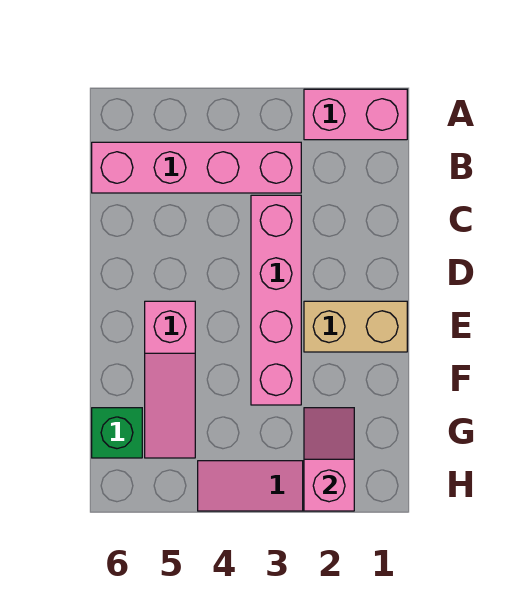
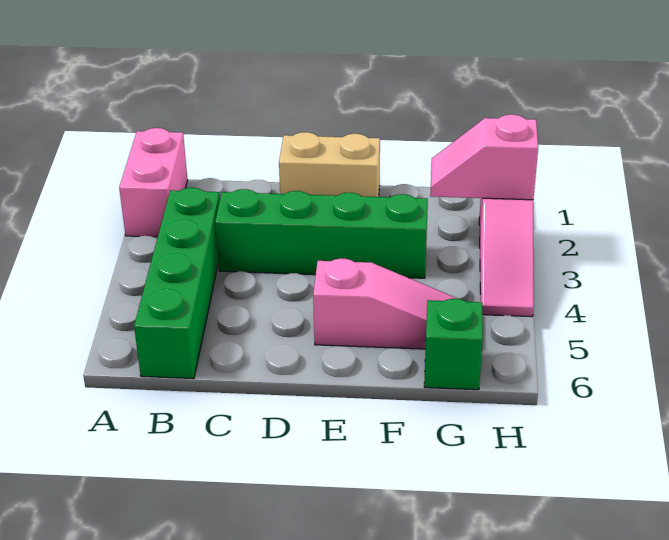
pink brick B3:B6 level 1 -> green brick B3:B6 level 1
pink brick C3:F3 level 1 -> green brick C3:F3 level 1
tan brick E1:E2 level 1 -> tan brick D1:E1 level 1

